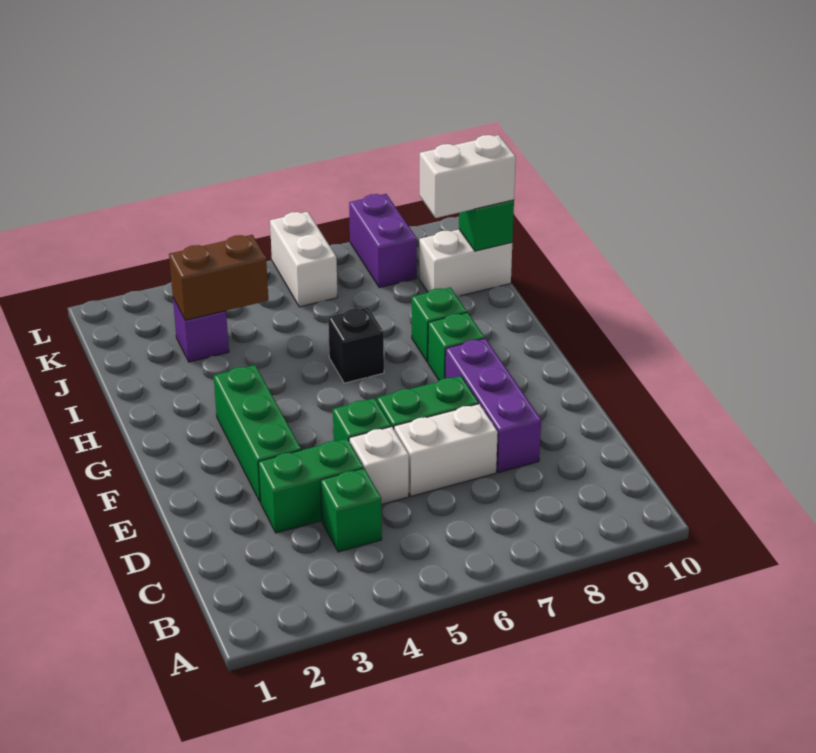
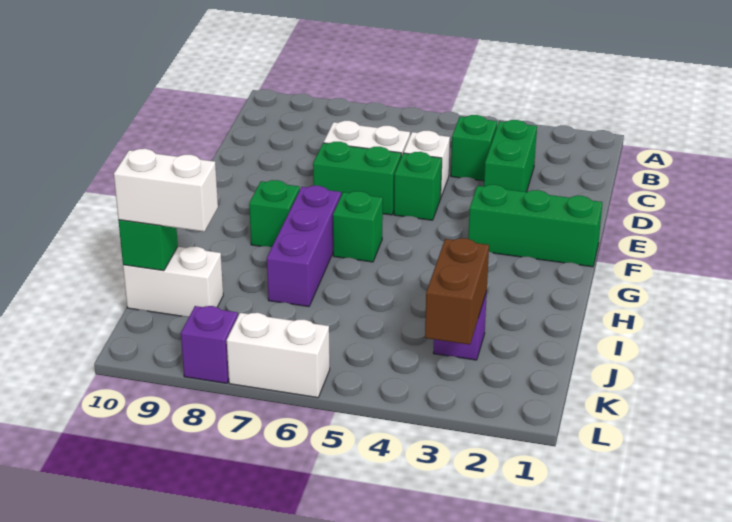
green brick D3:D4 level 1 -> green brick C3:D3 level 1
purple brick D8:F8 level 1 -> purple brick G7:I7 level 1
green brick E3:G3 level 1 -> green brick F1:F3 level 1
black brick H6 level 1 -> none
green brick H8 level 1 -> green brick G6 level 1
brown brick J3:J4 level 2 -> brown brick J3:K3 level 2
white brick K6:L6 level 1 -> white brick L6:L7 level 1
purple brick K8:L8 level 1 -> purple brick L8 level 1

